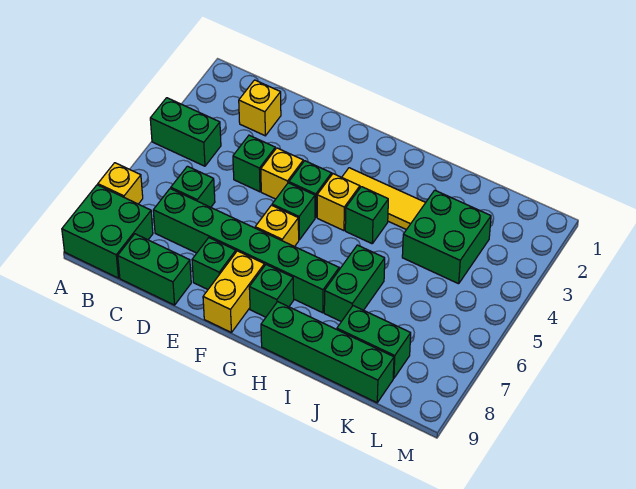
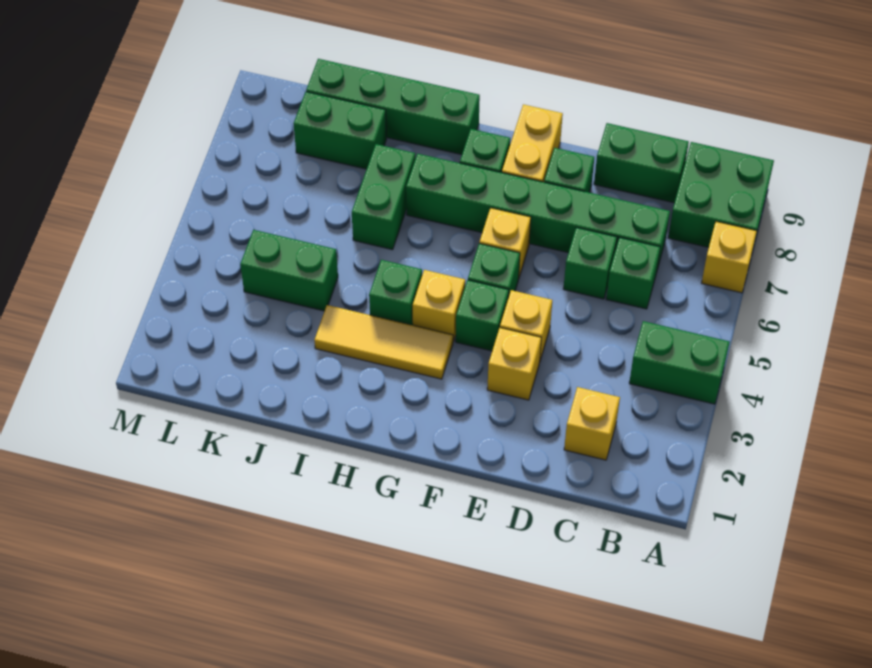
green brick D4 level 1 -> green brick D6 level 1
none -> yellow brick E3 level 1
green brick J3:K4 level 1 -> green brick J4:K4 level 1

